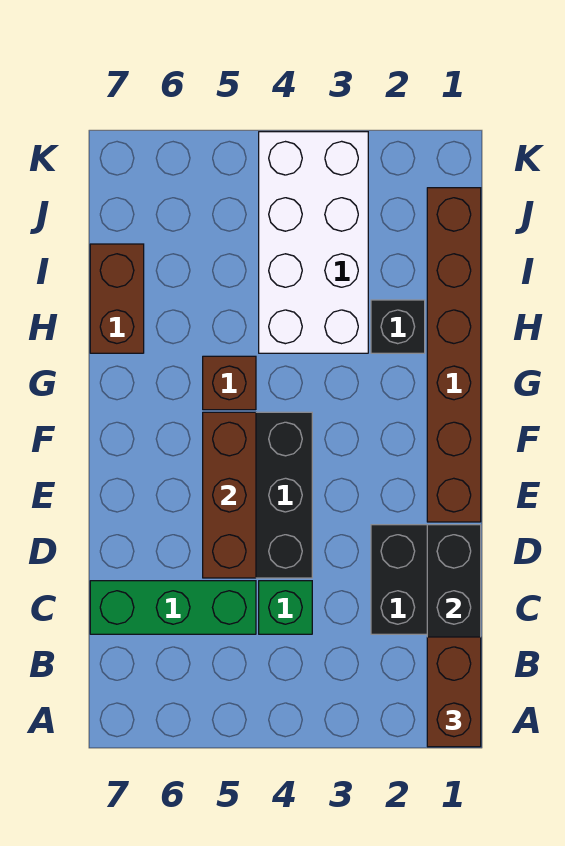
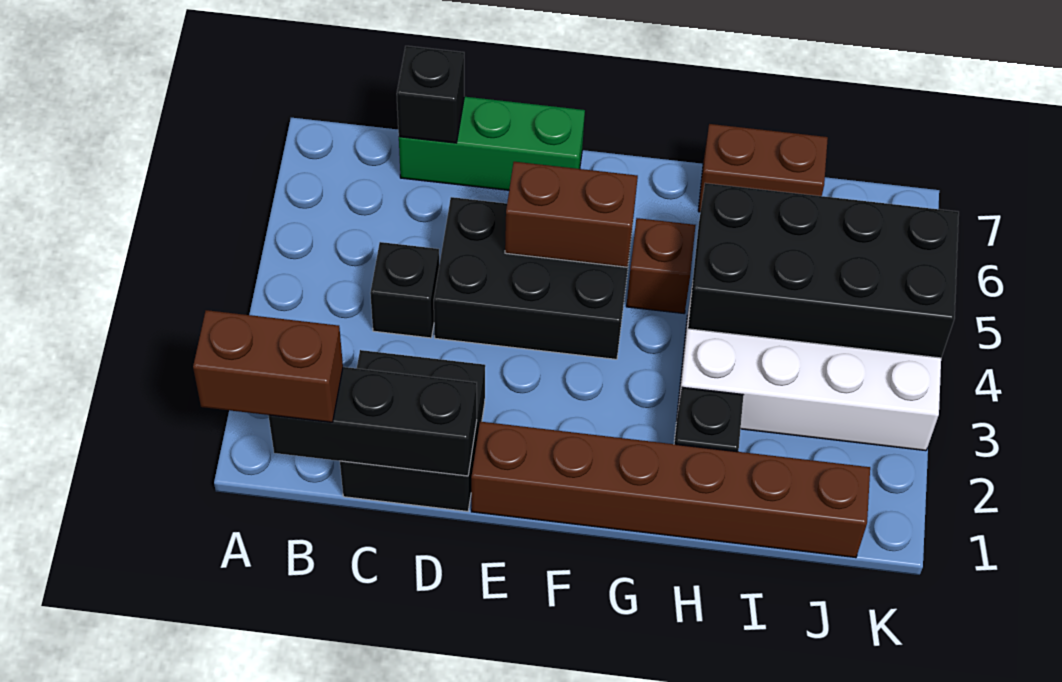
green brick C4 level 1 -> black brick C4 level 1
green brick C5:C7 level 1 -> green brick C7:E7 level 1
none -> black brick C7 level 2
brown brick D5:F5 level 2 -> brown brick E5:F5 level 2
none -> black brick H4:K5 level 2

